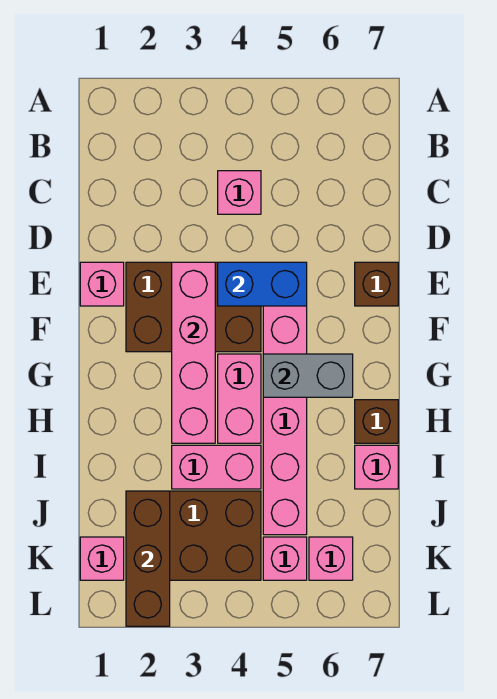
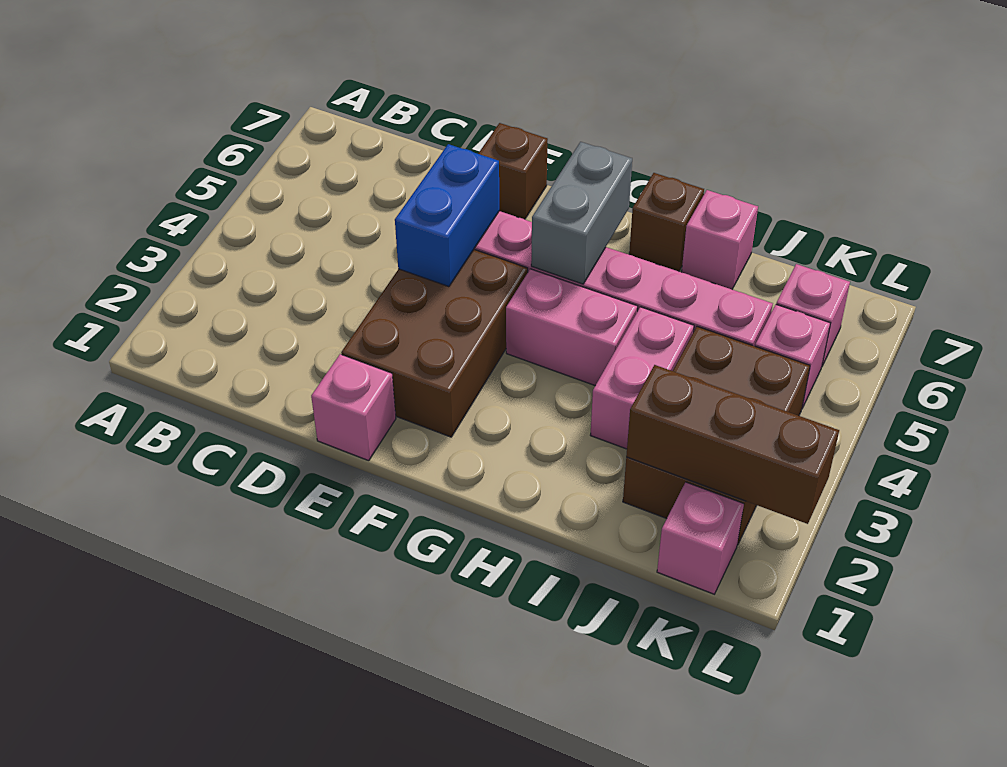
pink brick C4 level 1 -> none
pink brick E3:H3 level 2 -> none

